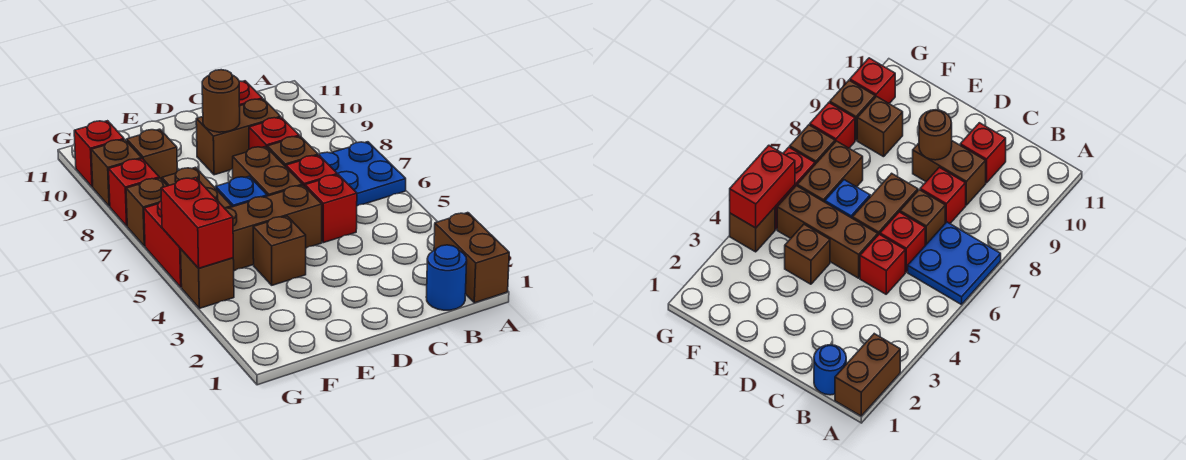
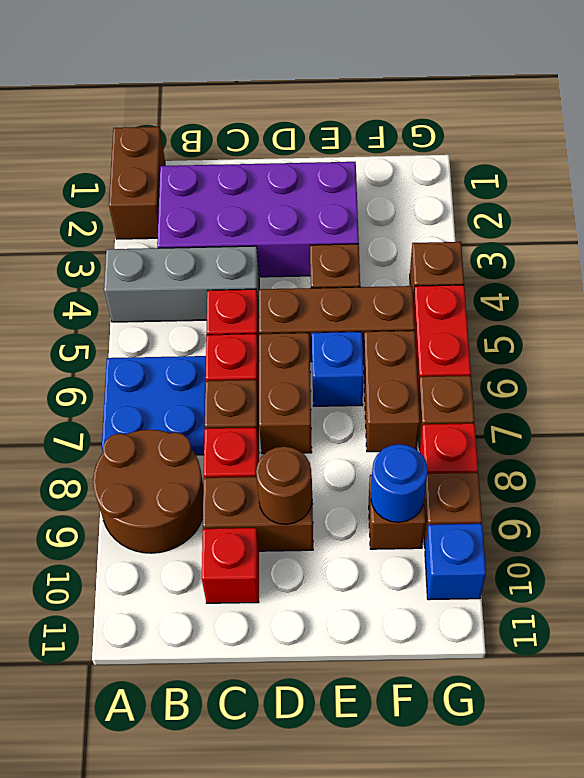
none -> grey brick A4:C4 level 1
none -> brown round brick A8:B9 level 1
blue round brick B1 level 1 -> blue round brick F9 level 2
none -> purple brick B2:E3 level 1
red brick G4:G5 level 2 -> none
red brick G10 level 1 -> blue brick G10 level 1

